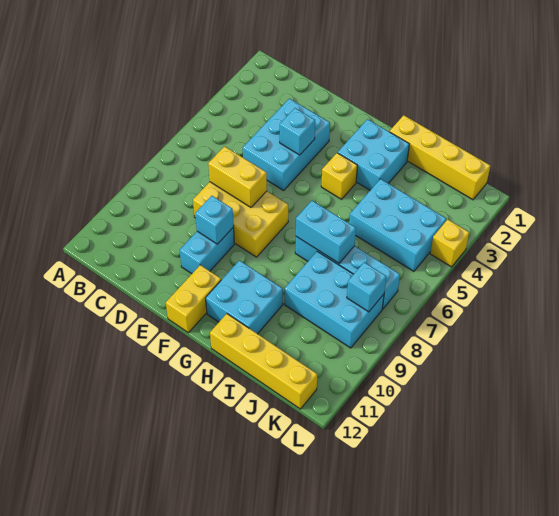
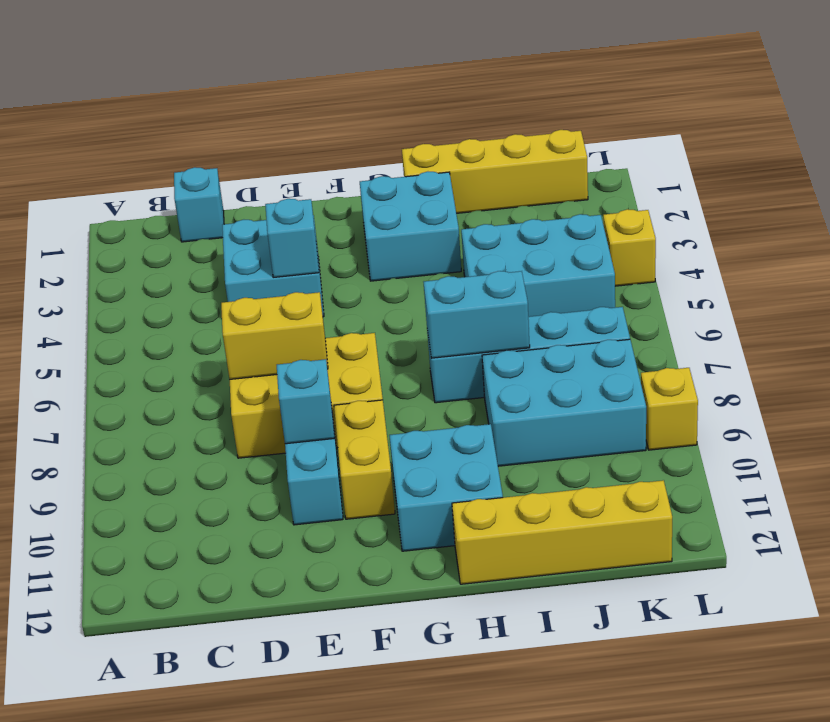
cyan brick D3:E5 level 1 -> cyan brick D3:E4 level 1
yellow brick F11:F12 level 1 -> yellow brick F9:F10 level 1
yellow brick G4 level 1 -> yellow brick L9 level 1
cyan brick K8 level 2 -> cyan brick C1 level 1

